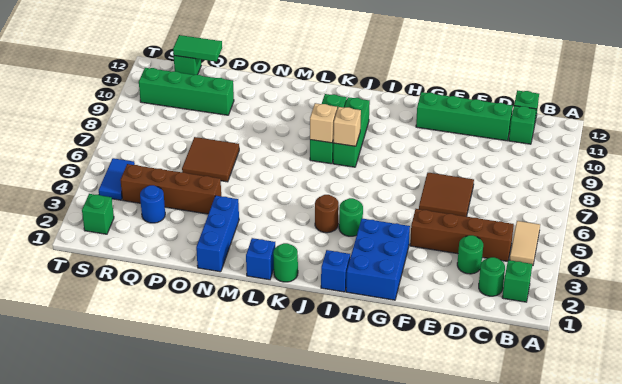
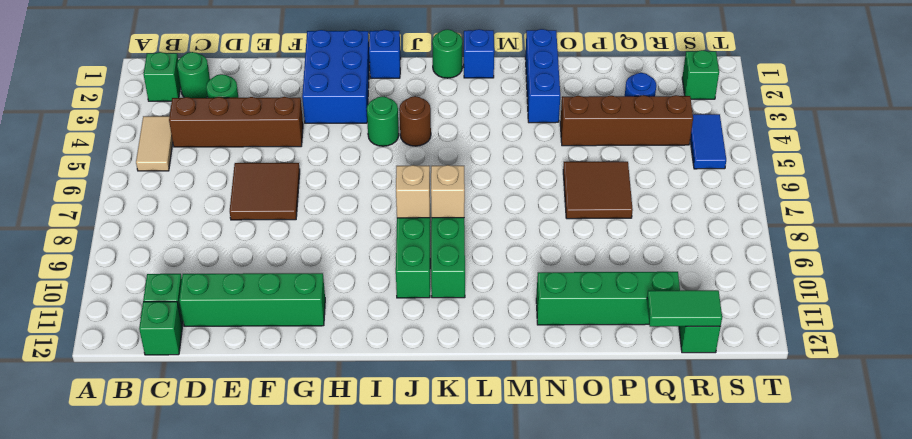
green brick P10:S10 level 1 -> green brick N11:Q11 level 1

